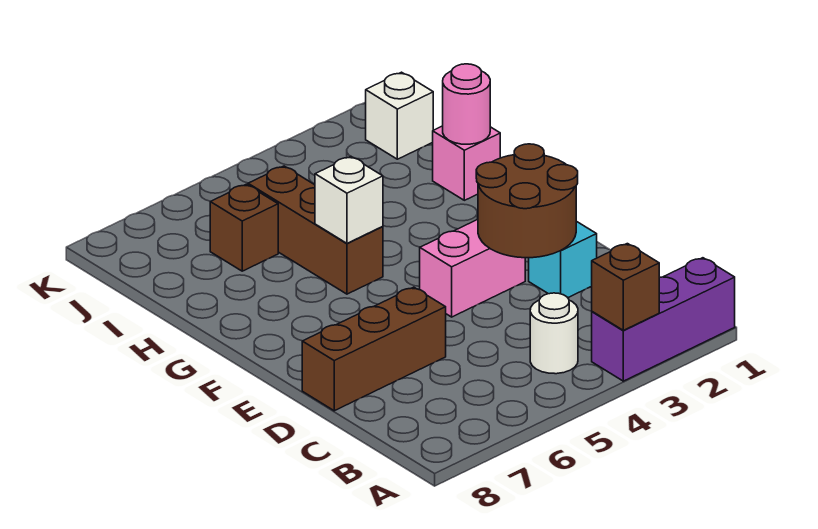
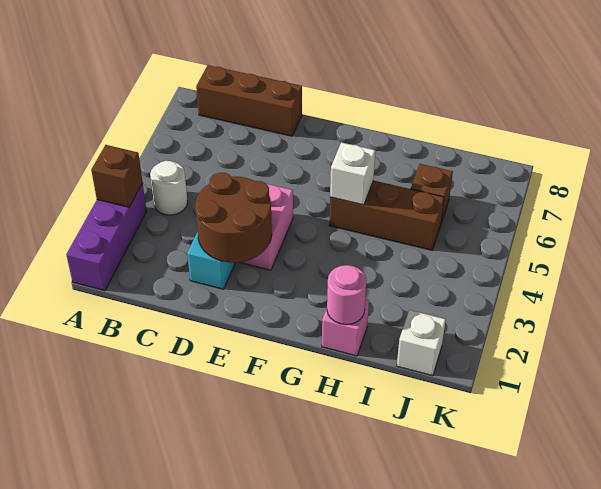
brown brick D6:D8 level 1 -> brown brick B8:D8 level 1

